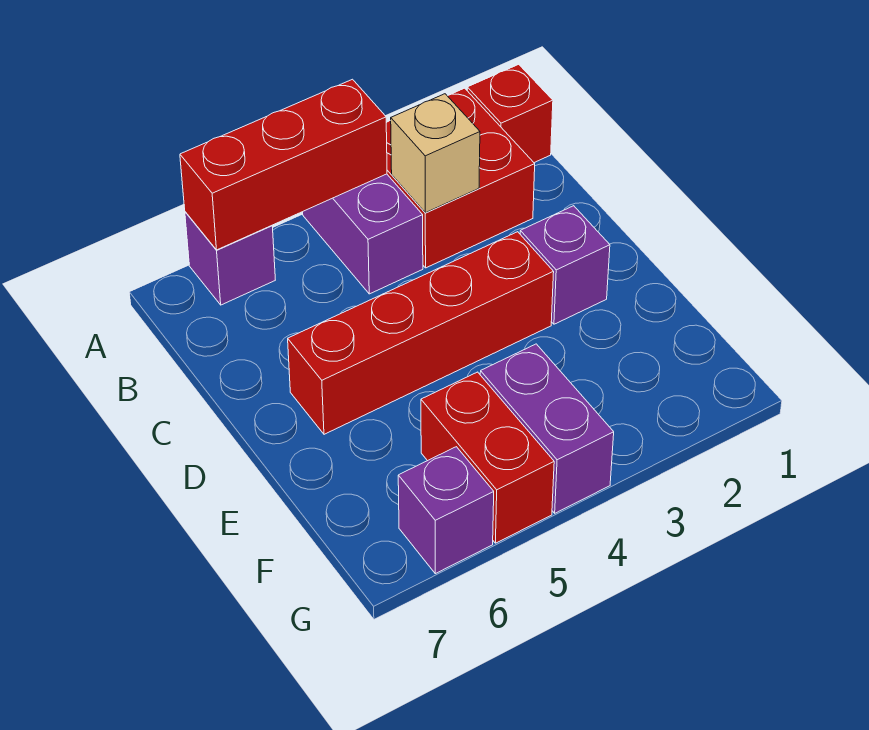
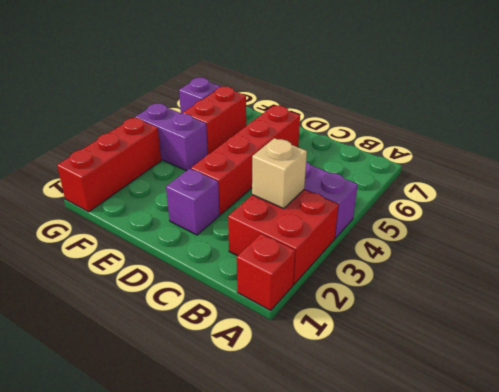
red brick A4:A6 level 2 -> red brick G1:G3 level 1
purple brick A6 level 1 -> none
red brick F5:G5 level 1 -> red brick F5:F6 level 1

